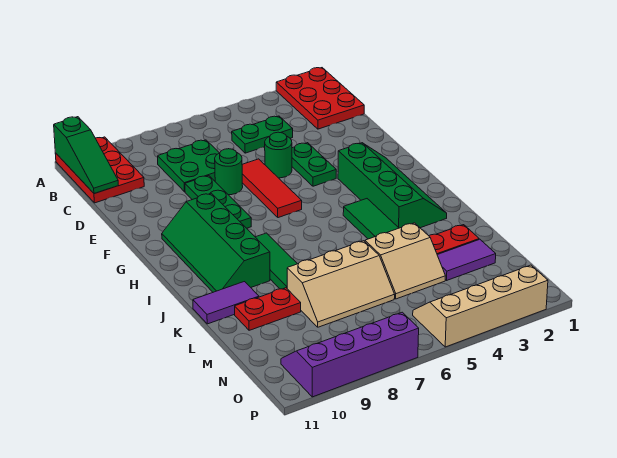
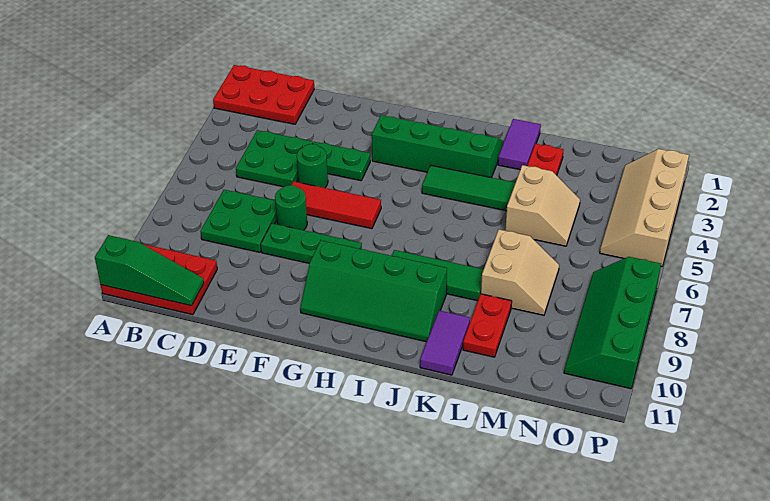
green plate C4:C5 level 1 -> green plate C4:D5 level 1
tan slope L6:M8 level 1 top L -> tan slope L7:M8 level 1 top L
purple tile M2:M3 level 1 -> purple tile K1:K2 level 1
purple slope O7:P10 level 1 top P -> green slope O7:P10 level 1 top P

